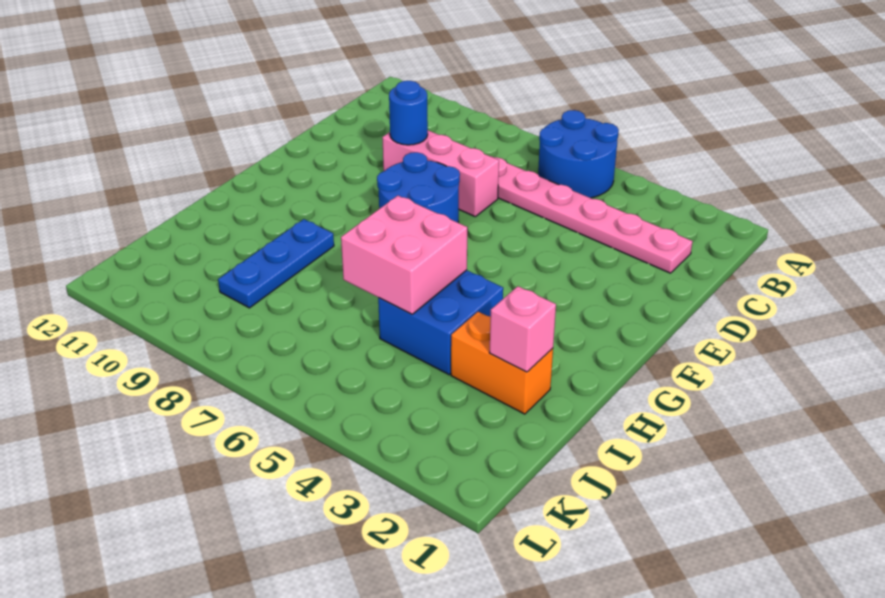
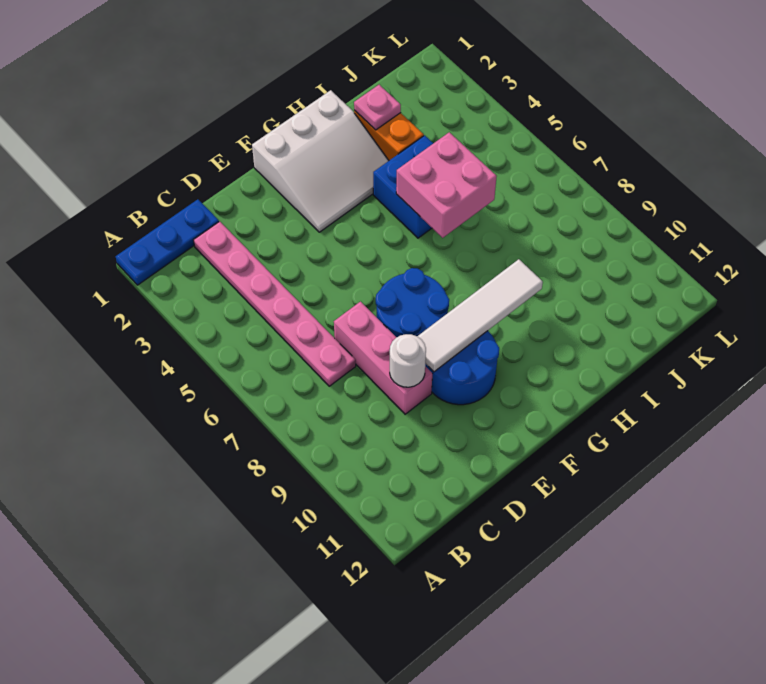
blue round brick A5:B6 level 1 -> blue round brick E9:F10 level 1
blue round brick D9 level 2 -> white round brick D9 level 2
none -> white tile E9:H9 level 2
none -> white slope F1:H3 level 1 top 1
blue plate H9:J9 level 1 -> blue plate A1:C1 level 1
pink brick I2 level 2 -> pink plate I2 level 2

